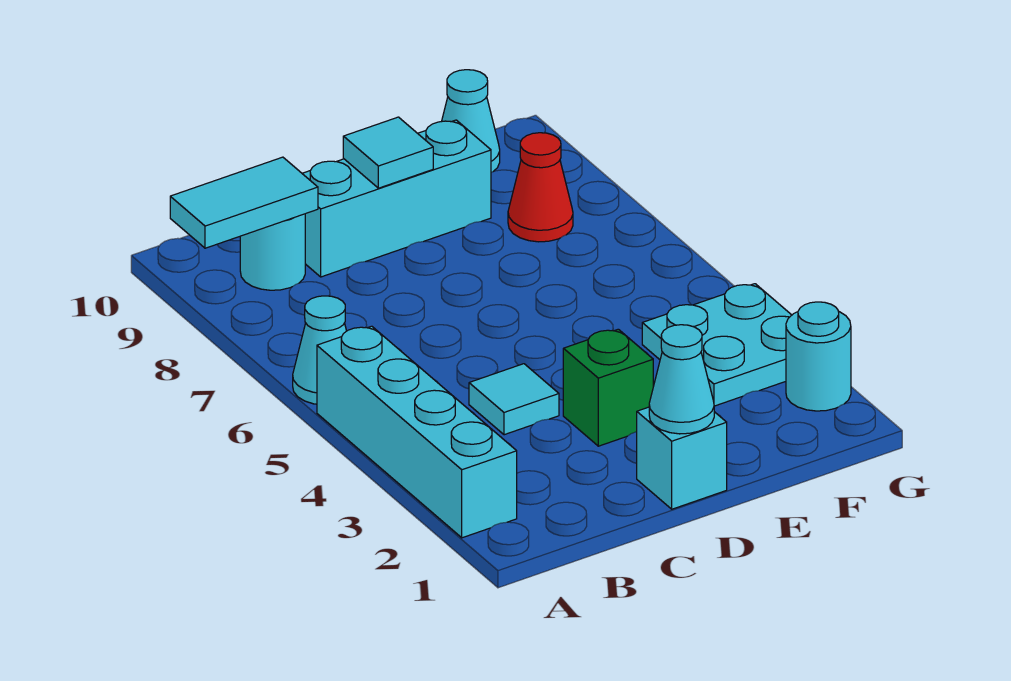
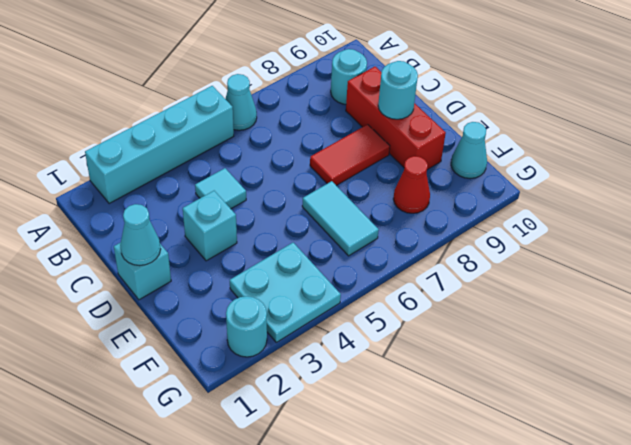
cyan tile A9:B9 level 2 -> cyan tile E6:F6 level 1
cyan brick C9:E9 level 1 -> red brick C9:E9 level 1
green brick D3 level 1 -> cyan brick D3 level 1
none -> red tile D7:D8 level 1
cyan tile D9 level 2 -> cyan round brick D9 level 2

